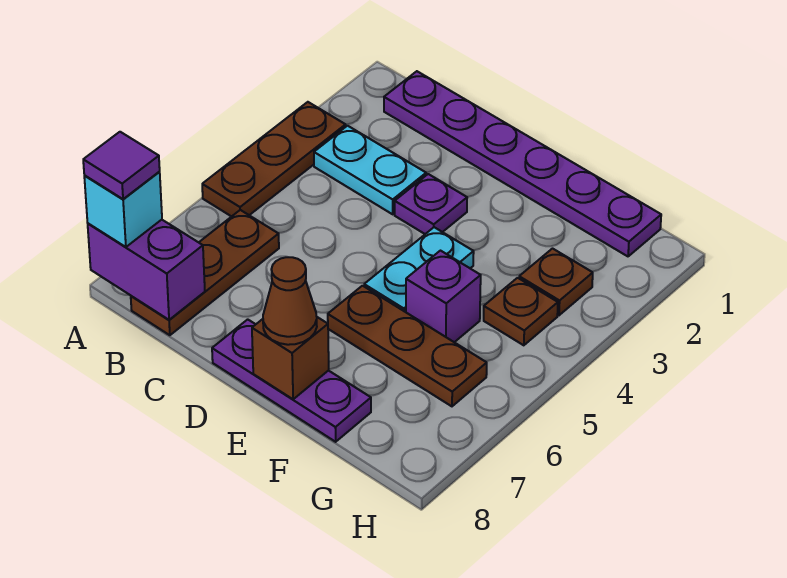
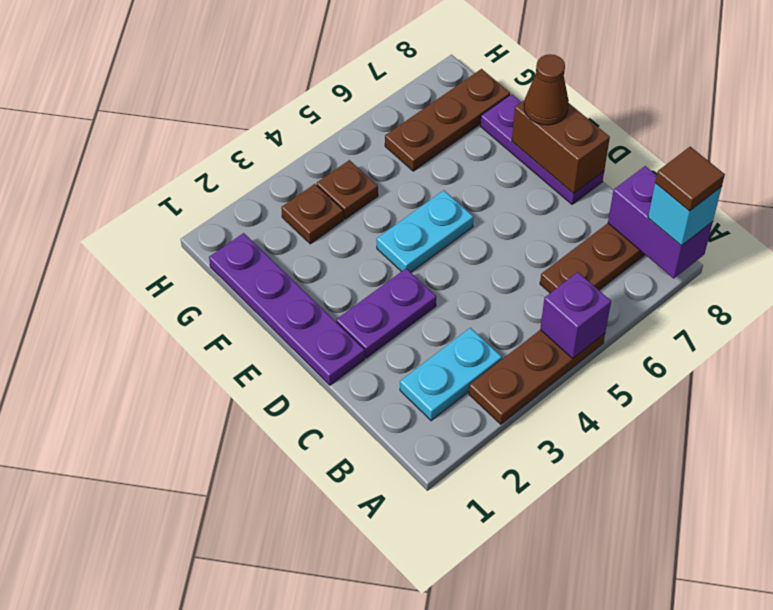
purple tile A8 level 4 -> brown tile A8 level 4
purple plate B1:G1 level 1 -> purple plate D1:G1 level 1
cyan plate B3:C3 level 1 -> cyan plate B2:B3 level 1
purple plate D3 level 1 -> purple plate D2:D3 level 1
brown plate E6:G6 level 1 -> brown plate G6:G8 level 1
brown brick E8 level 2 -> brown brick D8:E8 level 2
purple brick F5 level 1 -> purple brick A5 level 2

